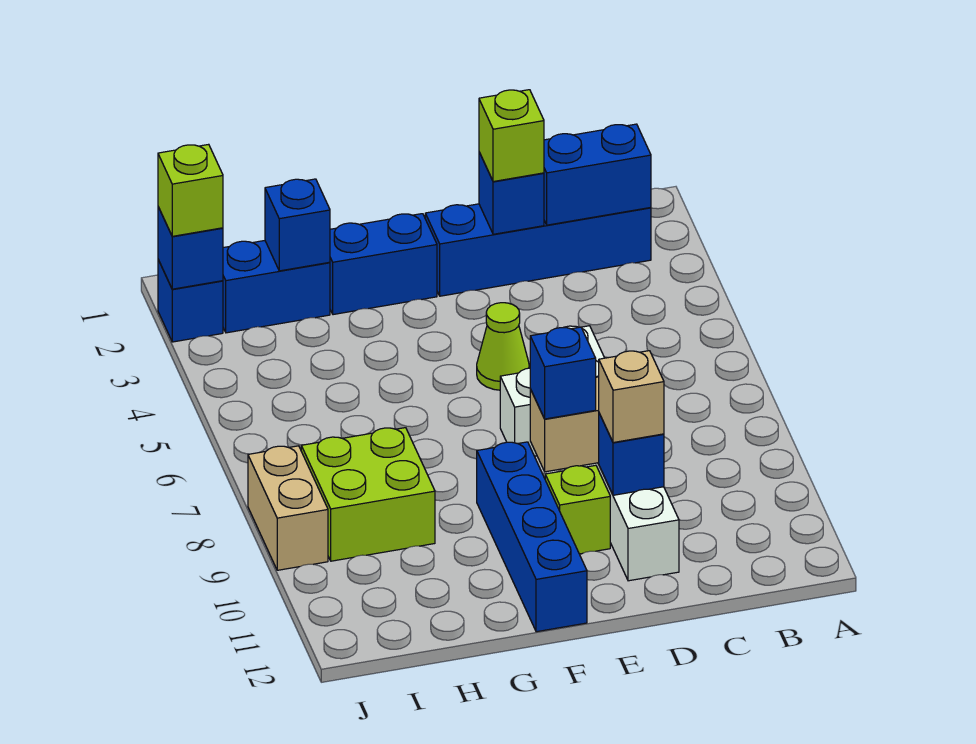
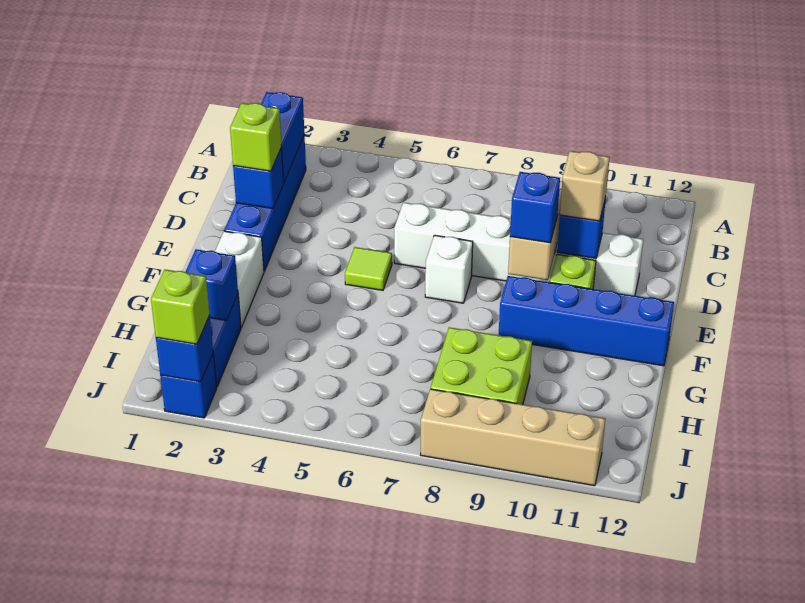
lime cone E5 level 1 -> lime tile E5 level 1
blue brick F2:G2 level 1 -> white brick F2:G2 level 1
tan brick J8:J9 level 1 -> tan brick J8:J11 level 1

